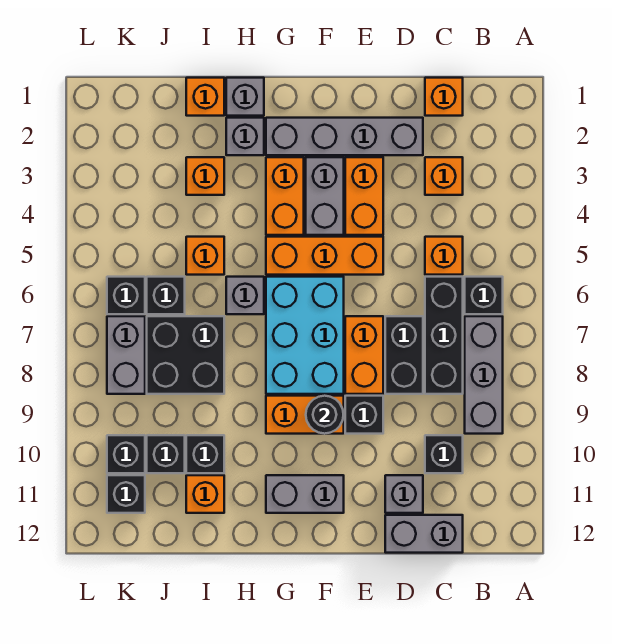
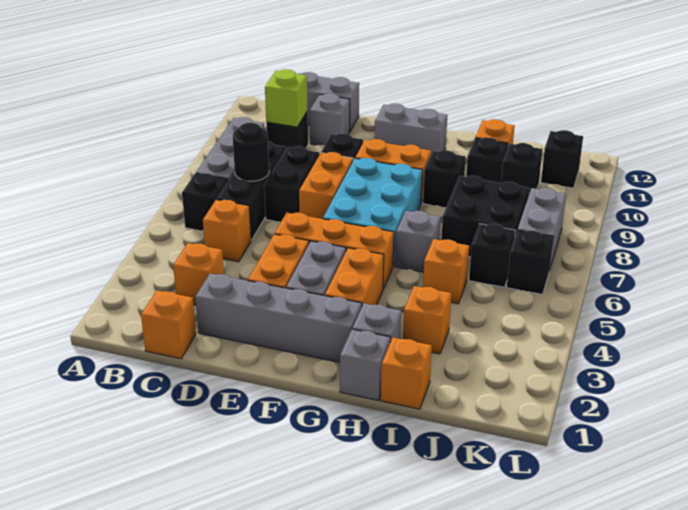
none -> lime brick C10 level 2
black round brick F9 level 2 -> black round brick C7 level 2
black brick K10 level 1 -> black brick H9 level 1

